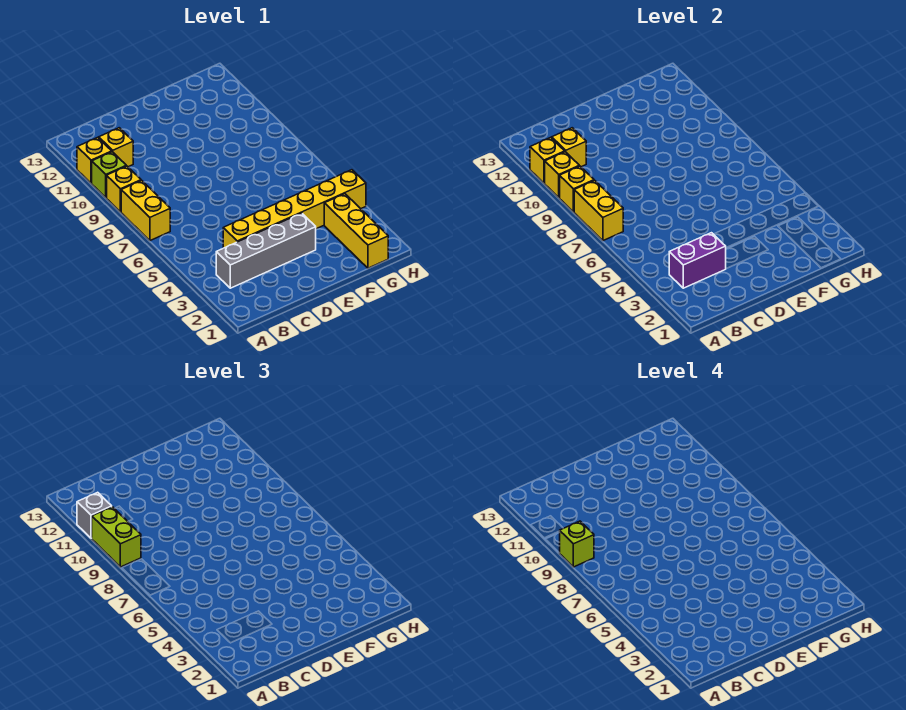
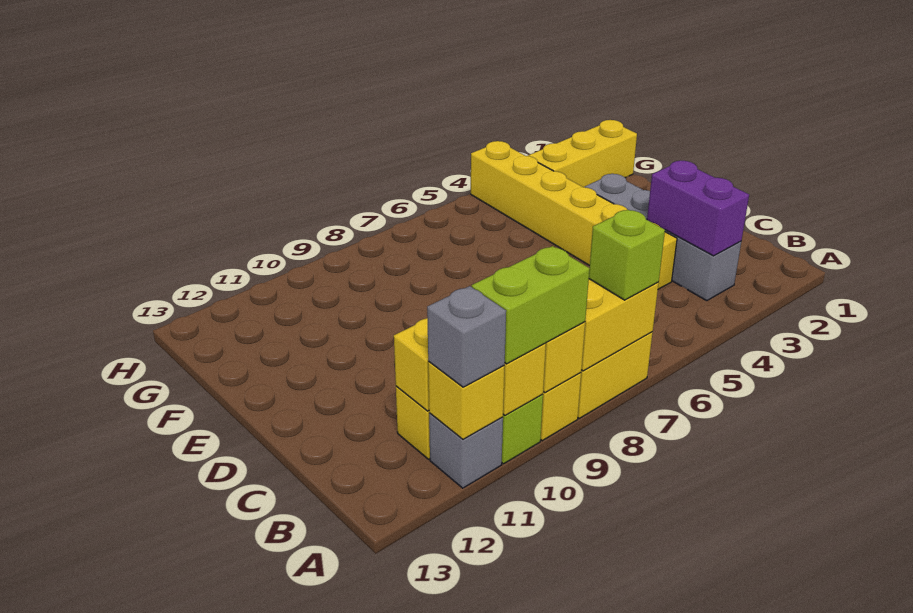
lime brick A9 level 4 -> lime brick A7 level 3
yellow brick A11 level 1 -> grey brick A11 level 1

